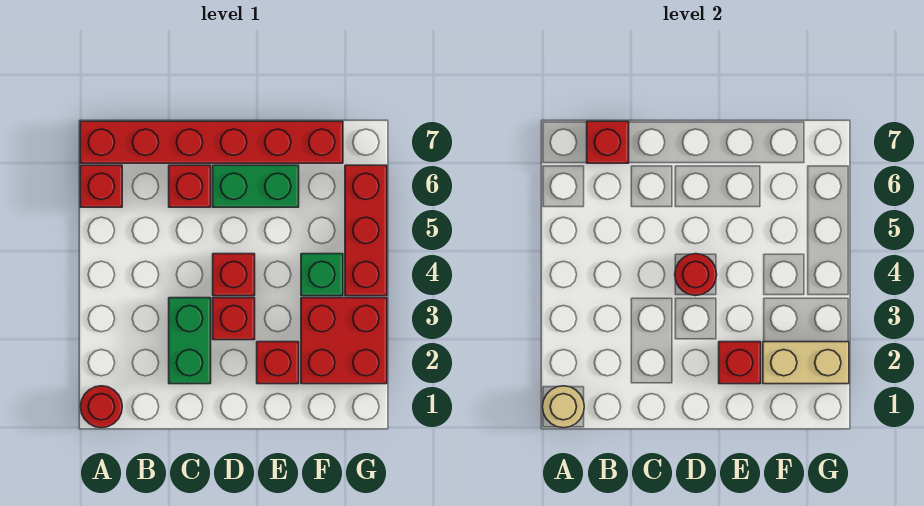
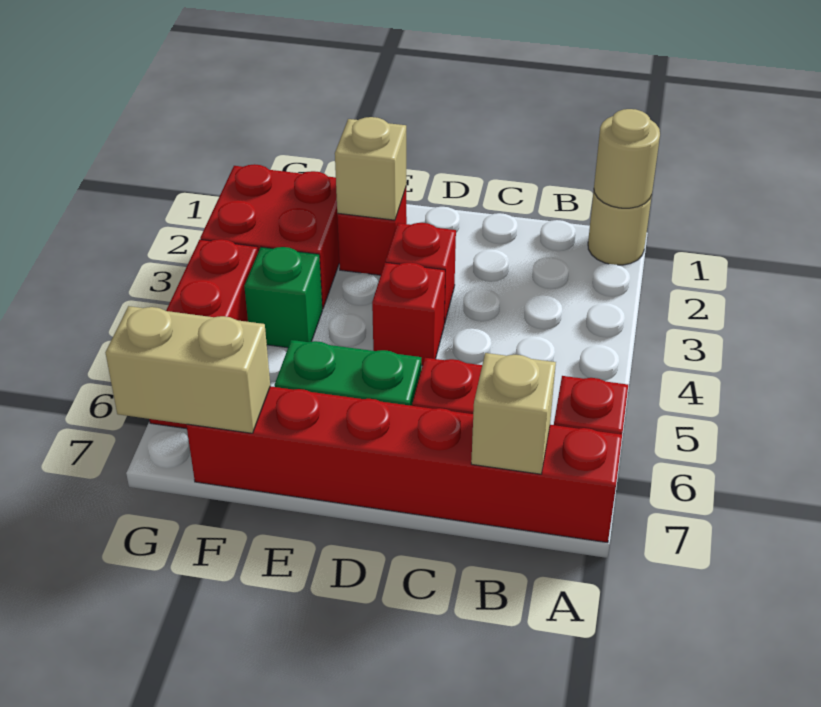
red round brick A1 level 1 -> tan round brick A1 level 1
red brick B7 level 2 -> tan brick B7 level 2
green brick C2:C3 level 1 -> none
red round brick D4 level 2 -> none
red brick E2 level 2 -> tan brick E2 level 2
tan brick F2:G2 level 2 -> tan brick F7:G7 level 2

